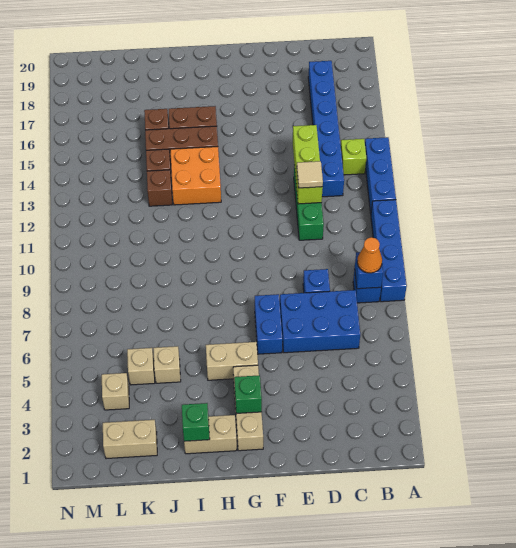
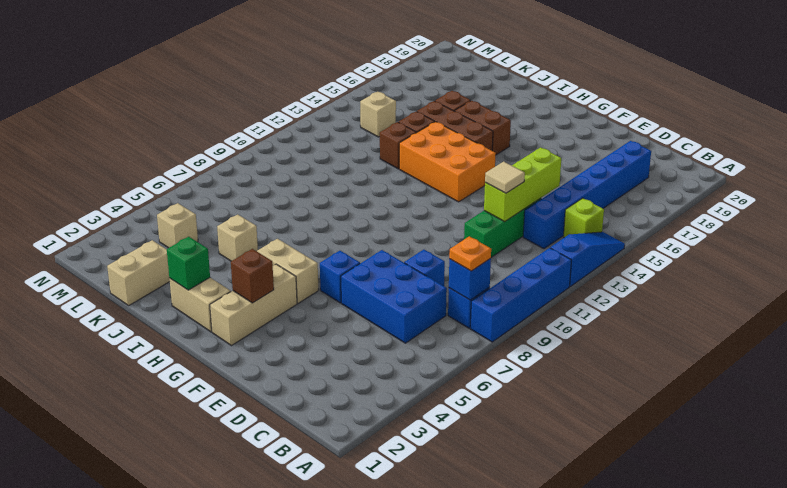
blue brick A12:A14 level 1 -> blue slope A12:A14 level 1 top 12
orange cone B8 level 3 -> orange plate B8 level 3
blue brick F6:F7 level 1 -> blue brick F6 level 1
green brick G3 level 2 -> brown brick G3 level 2
orange brick H13:I14 level 1 -> orange brick G13:I14 level 1
tan brick K2:L2 level 1 -> tan brick K1:K2 level 1
tan brick K5 level 1 -> tan brick L14 level 1

